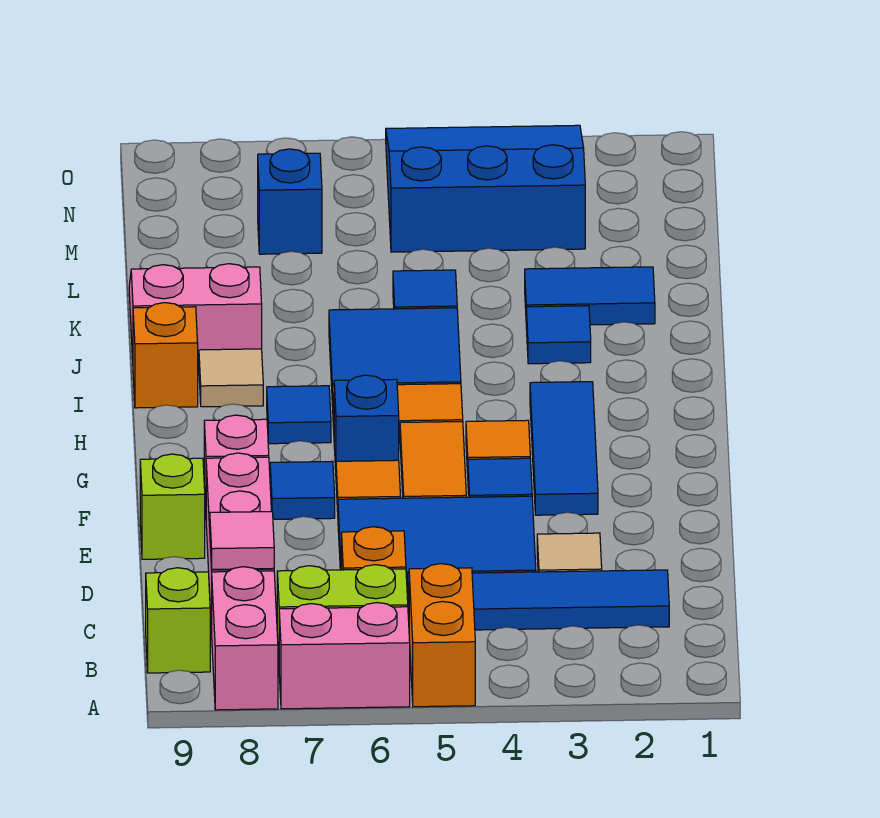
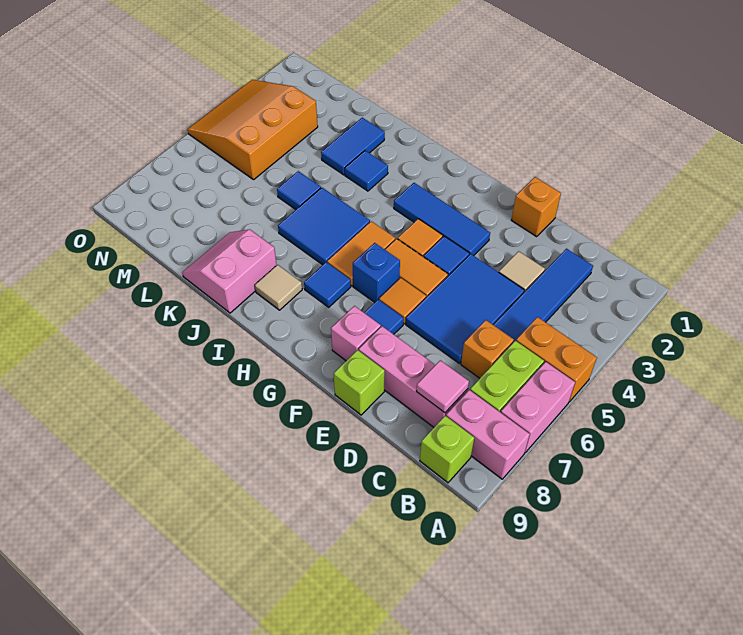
orange brick I9 level 1 -> orange brick E1 level 1
blue slope M3:O5 level 1 top M -> orange slope M3:O5 level 1 top M
blue brick M7 level 1 -> none

